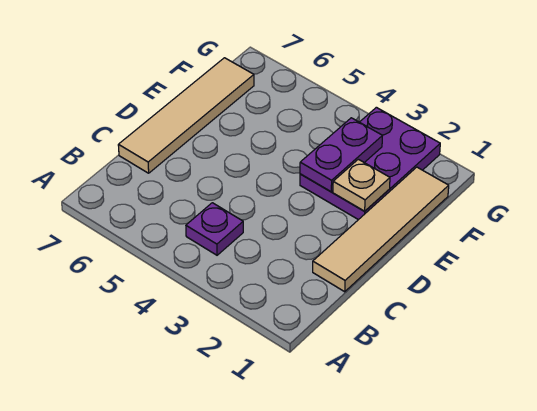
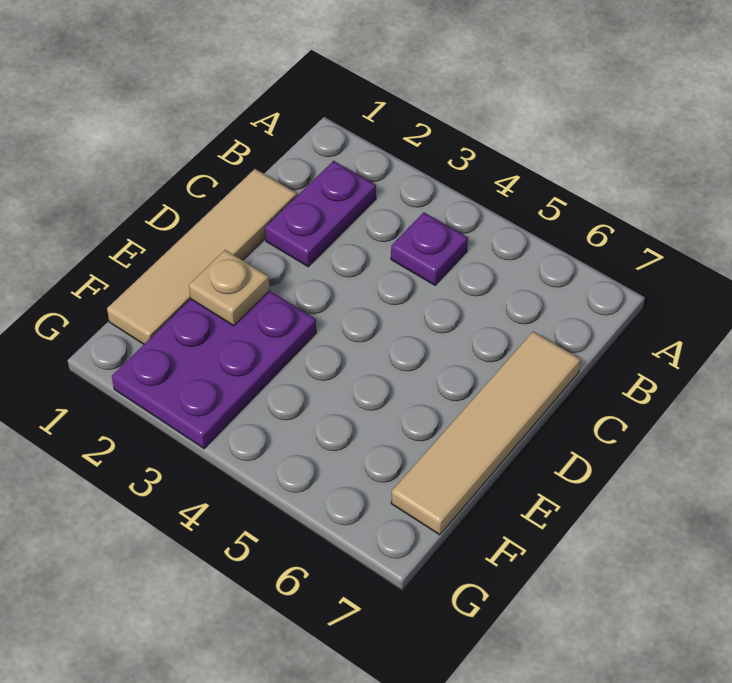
purple plate E3:F3 level 2 -> purple plate B2:C2 level 1

